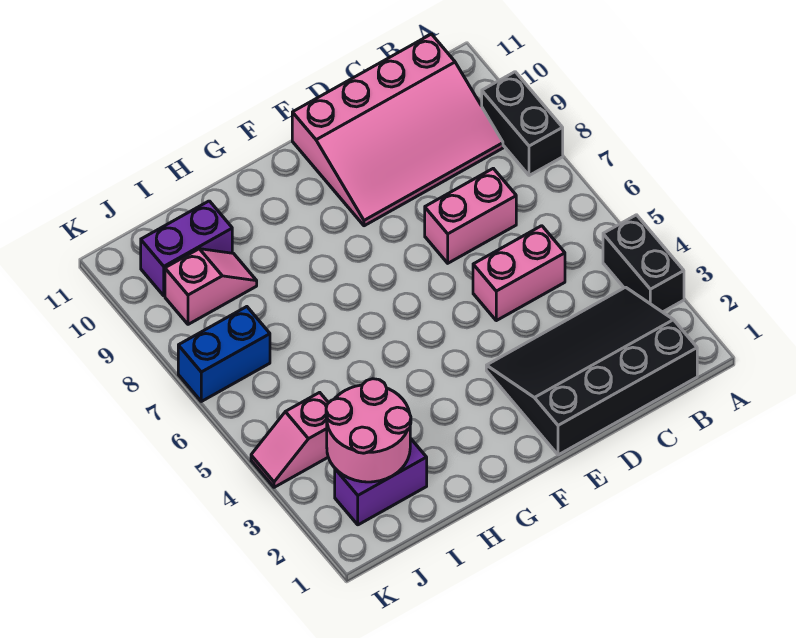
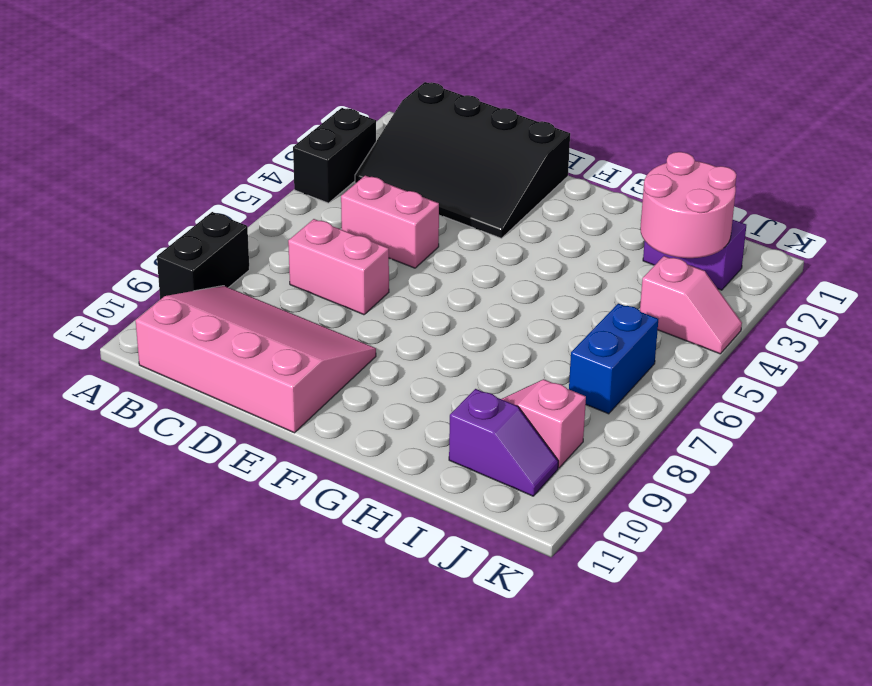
purple brick I10:J10 level 1 -> purple slope I10:J10 level 1 top I
blue brick J7:K7 level 1 -> blue brick J6:J7 level 1

